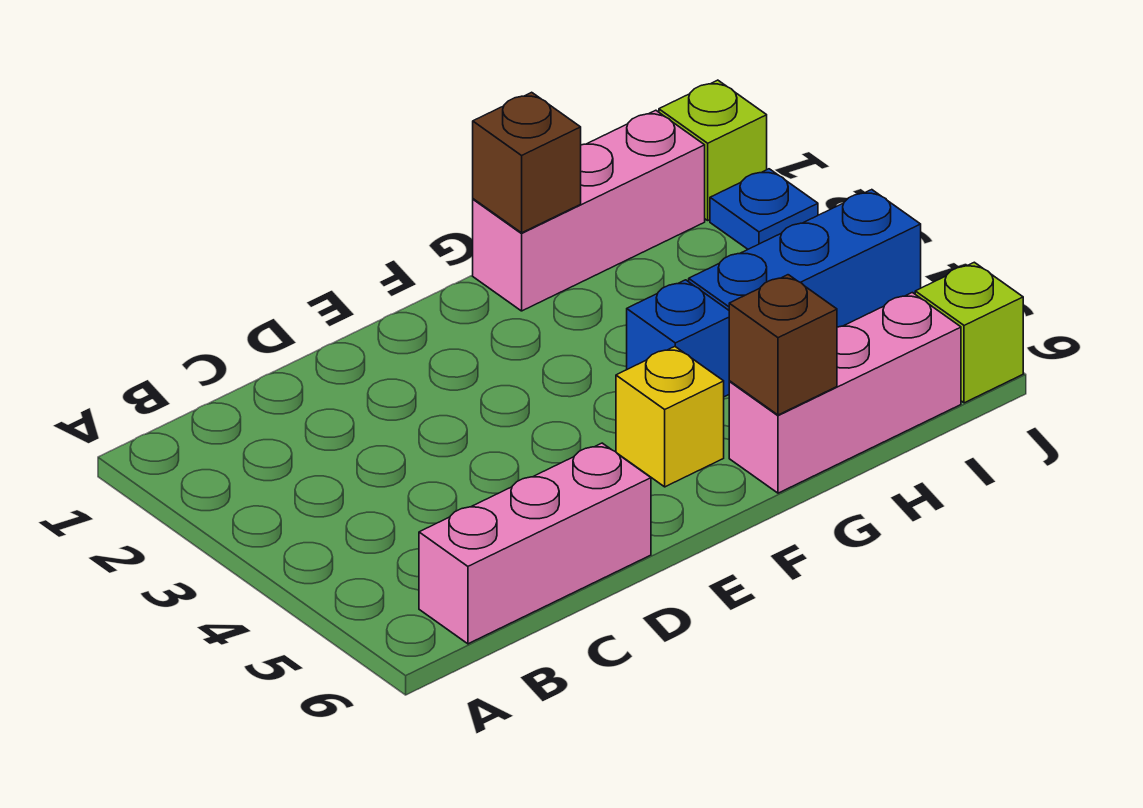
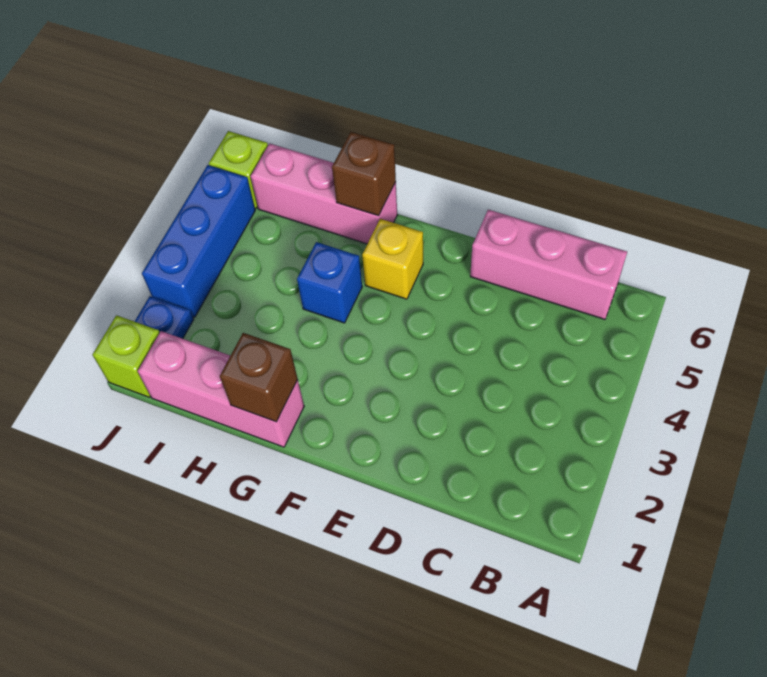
blue brick H4:J4 level 1 -> blue brick J3:J5 level 1

